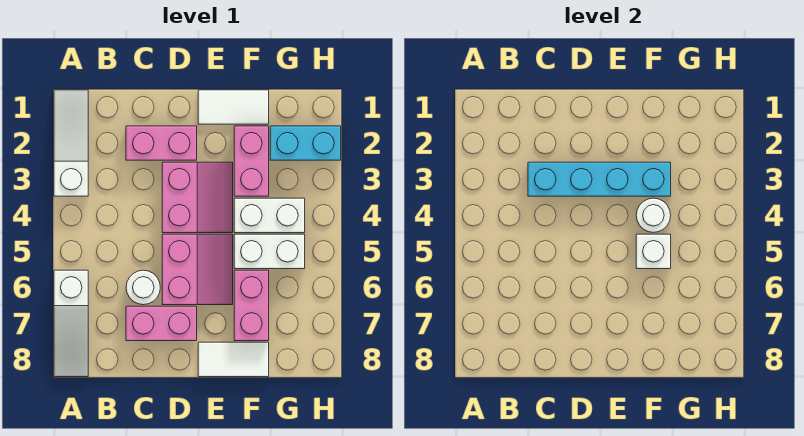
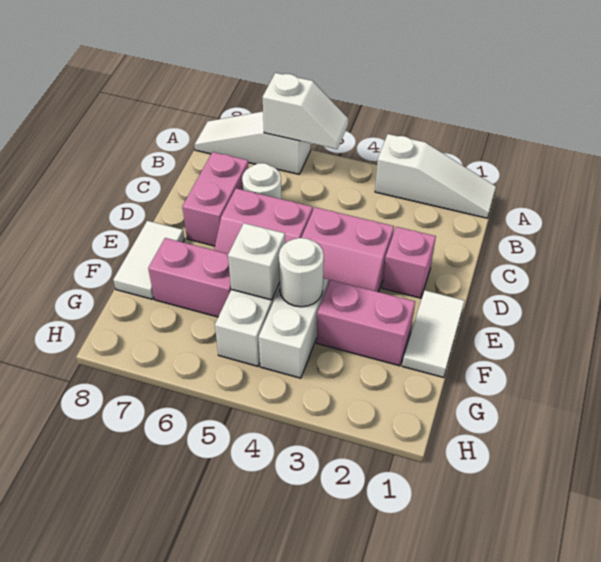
none -> white slope A5:A6 level 2 top 6
pink brick C2:D2 level 1 -> pink brick D2 level 1
cyan brick C3:F3 level 2 -> none
cyan brick G2:H2 level 1 -> none

